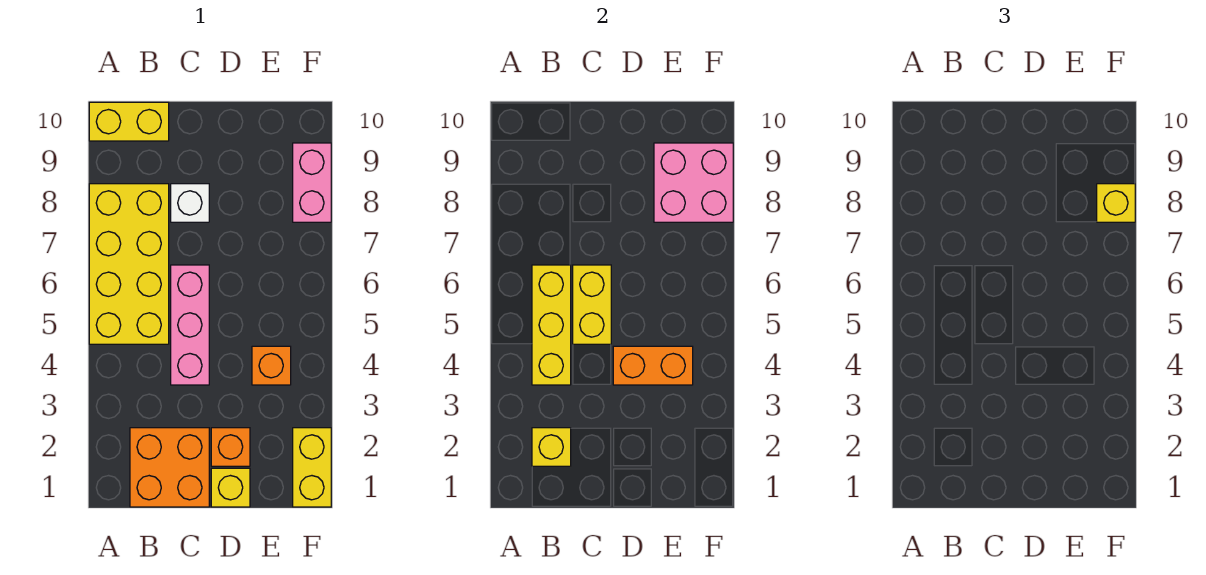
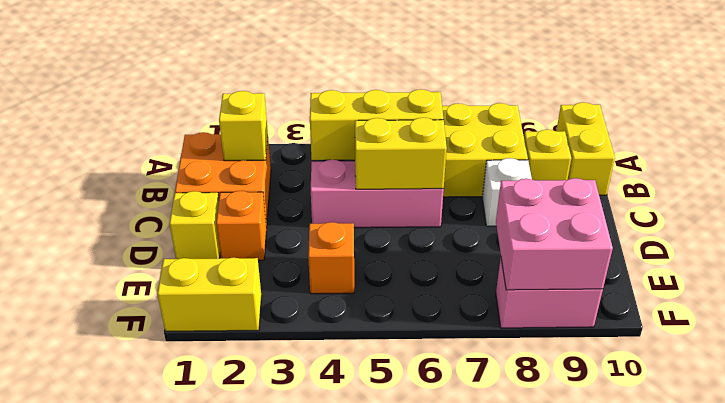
orange brick D4:E4 level 2 -> none
yellow brick F8 level 3 -> yellow brick B9 level 1

